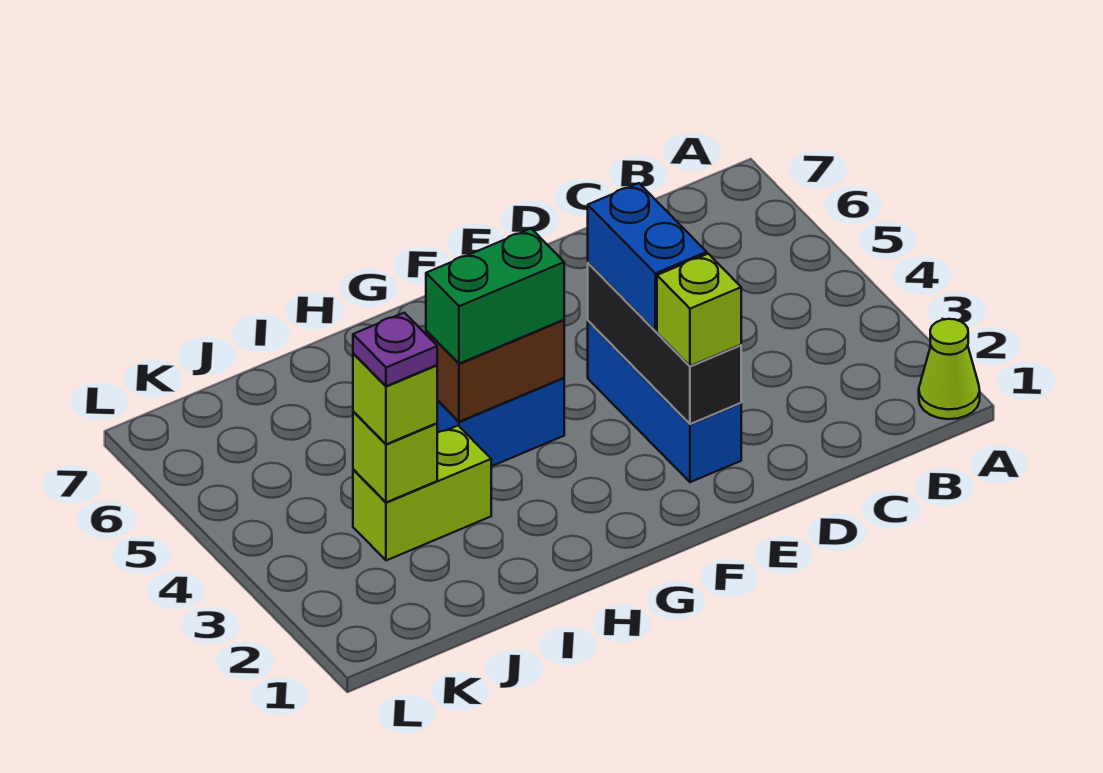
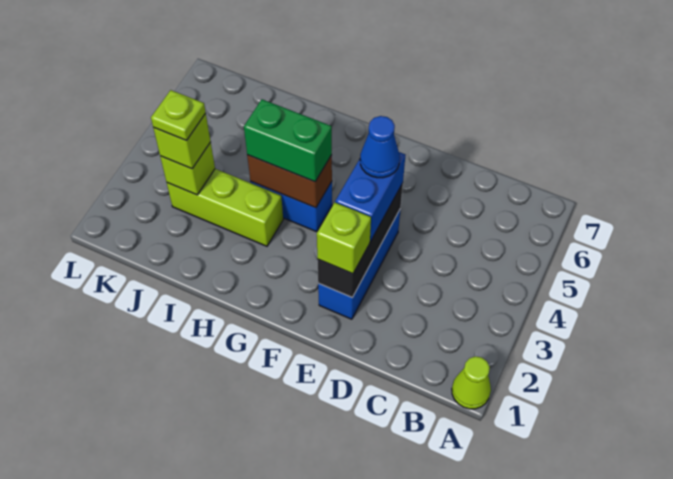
none -> blue cone E4 level 4
lime brick I3:J3 level 1 -> lime brick H3:J3 level 1
purple plate J3 level 4 -> lime plate J3 level 4

